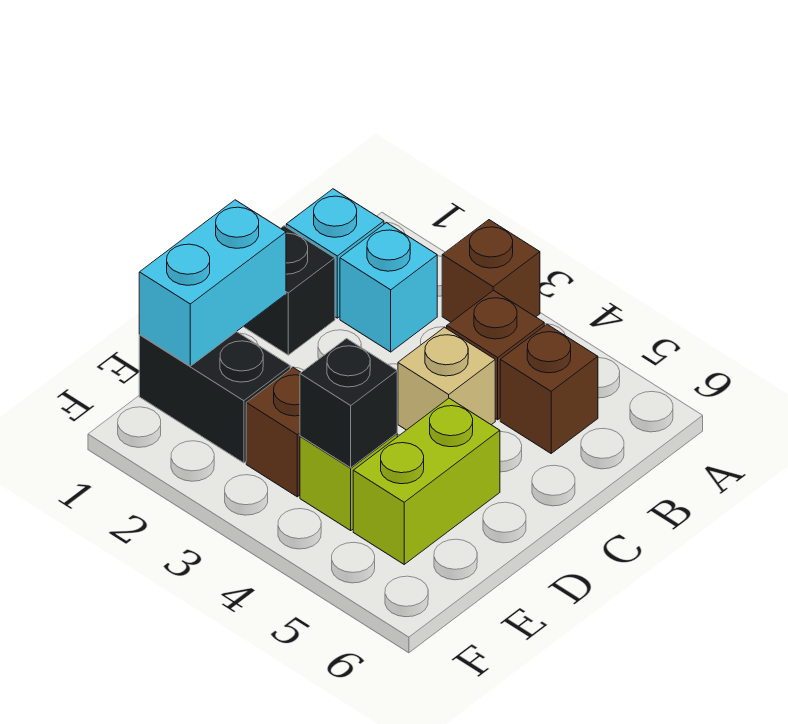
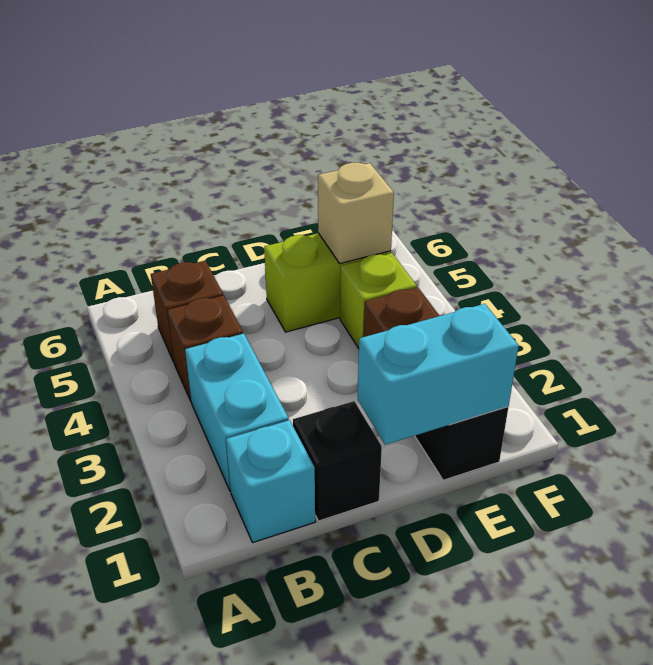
brown brick A3 level 1 -> none
cyan brick B2 level 1 -> cyan brick B2:B3 level 1
tan brick C4 level 1 -> tan brick E5 level 2
black brick E4 level 2 -> none

